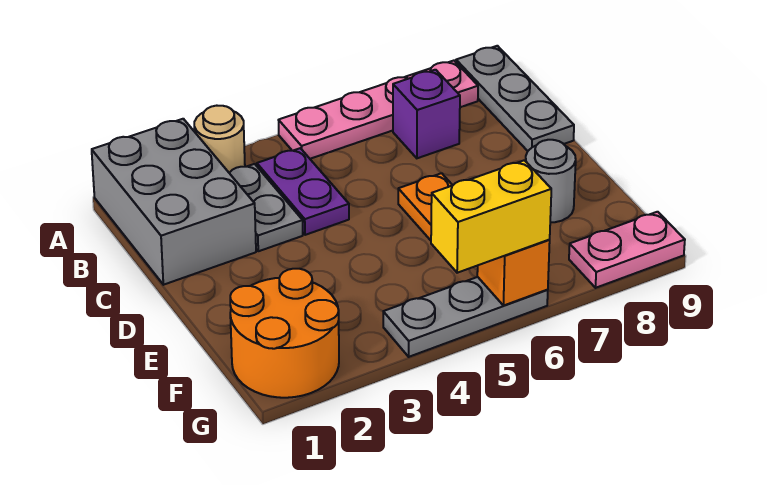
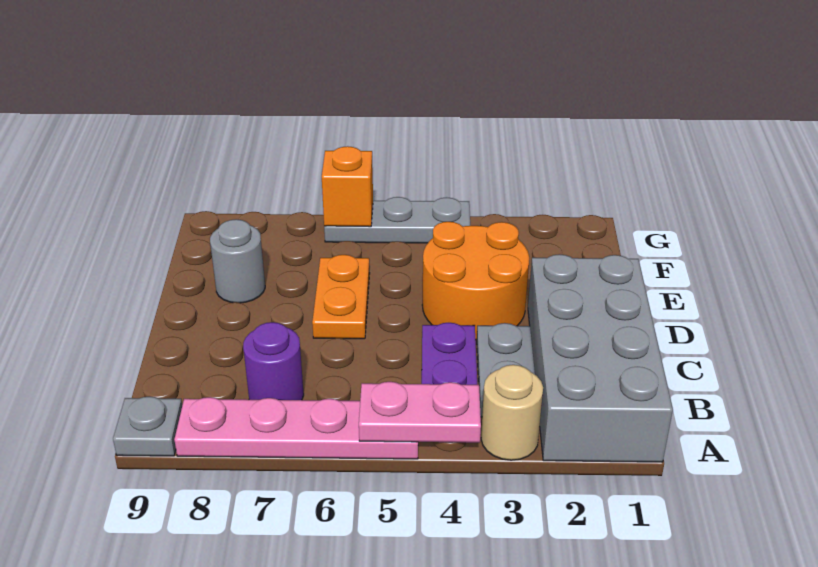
grey brick A1:C2 level 1 -> grey brick A1:D2 level 1
grey plate A9:C9 level 1 -> grey plate A9 level 1
purple brick B7 level 1 -> purple round brick B7 level 1
orange round brick F1:G2 level 1 -> orange round brick D3:E4 level 1
yellow brick G5:G6 level 3 -> none
pink plate G8:G9 level 1 -> pink plate A4:A5 level 2

